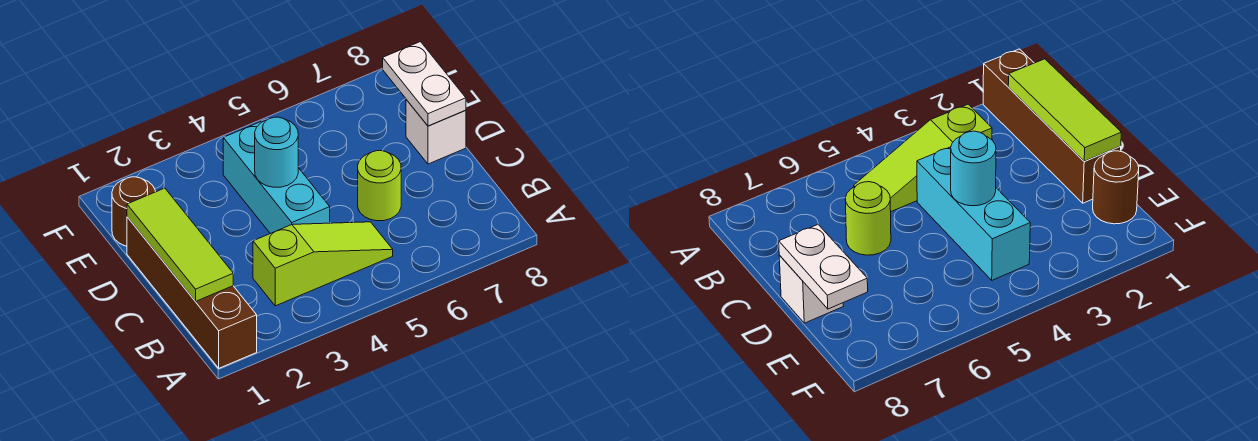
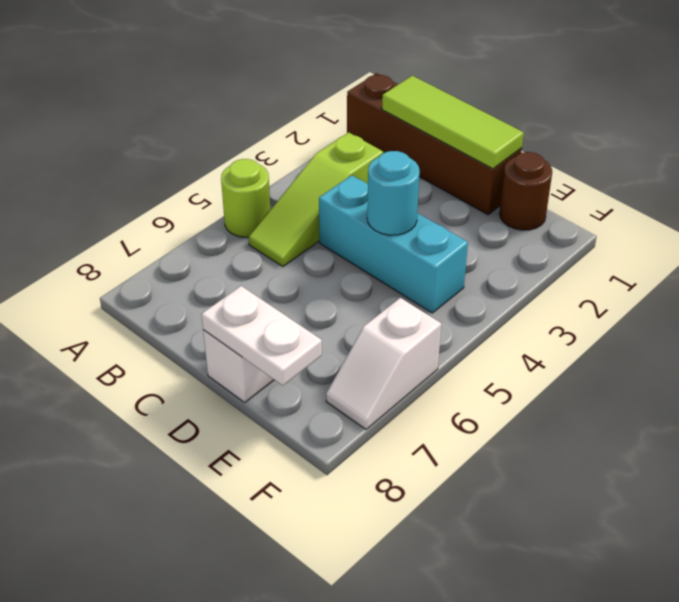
lime round brick C6 level 1 -> lime round brick A5 level 1
none -> white slope F6:F7 level 1 top 6

